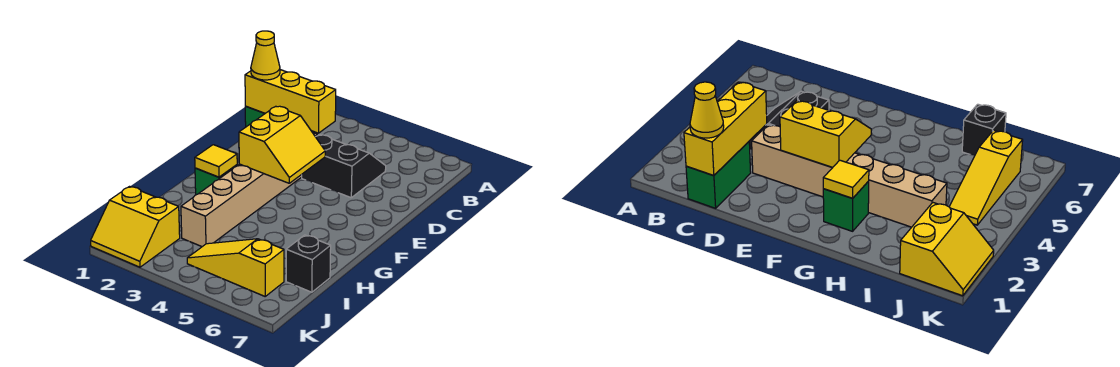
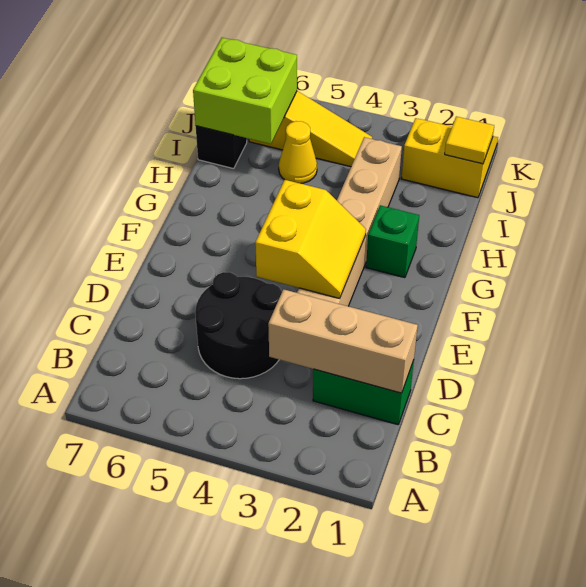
yellow brick C1:C3 level 2 -> tan brick C1:C3 level 2
yellow cone C1 level 3 -> yellow cone I5 level 1
black slope C4:D5 level 1 top D -> black round brick C4:D5 level 1
yellow slope E3:F4 level 2 top 3 -> yellow slope E3:F4 level 2 top 4
yellow tile G2 level 2 -> yellow tile J1 level 2
none -> lime brick I6:J7 level 2

